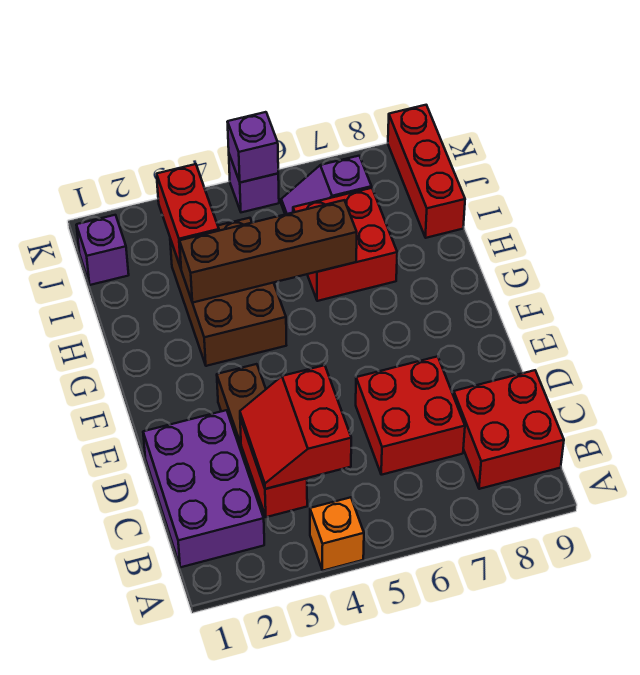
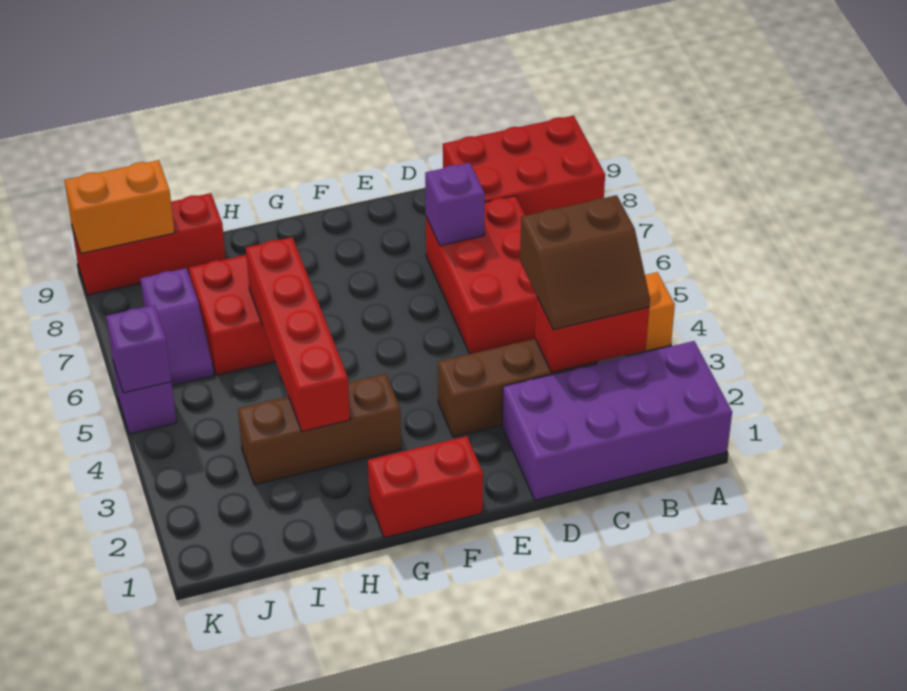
purple brick B1:D2 level 1 -> purple brick A1:D2 level 1
red slope B3:C4 level 3 top 4 -> brown slope B3:C4 level 3 top 4
red brick B8:C9 level 1 -> red brick A8:C9 level 1
red brick C6:D7 level 1 -> red brick C5:D7 level 1
brown brick G3:I4 level 1 -> brown brick G3:I3 level 1
brown brick H3:H6 level 2 -> red brick H3:H6 level 2
red brick I3:J3 level 2 -> red brick F1:G1 level 1
purple brick J1 level 1 -> purple brick D7 level 2
none -> orange brick J9:K9 level 2

